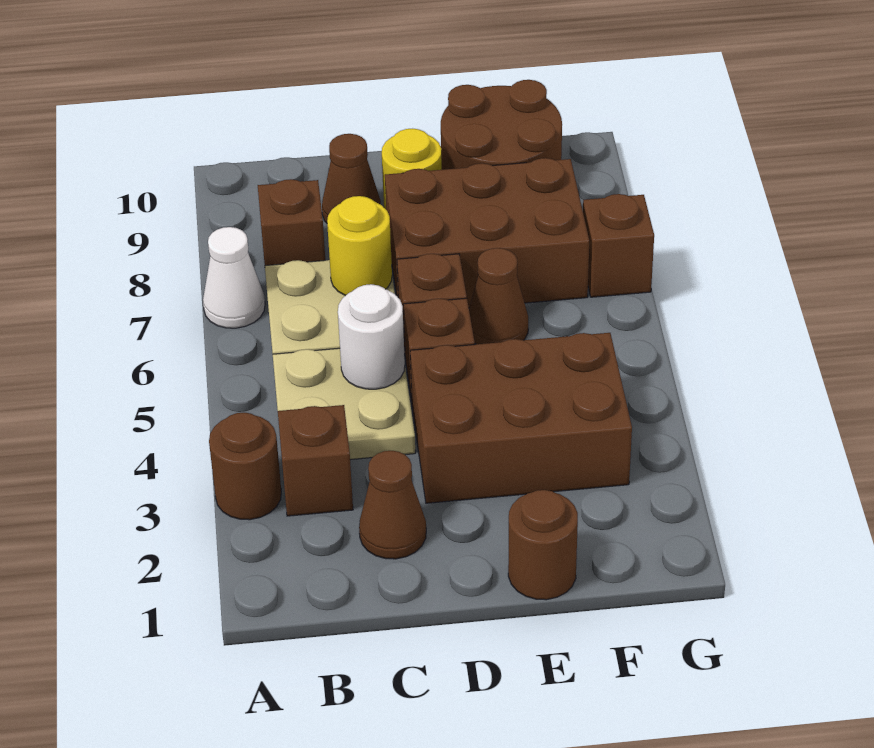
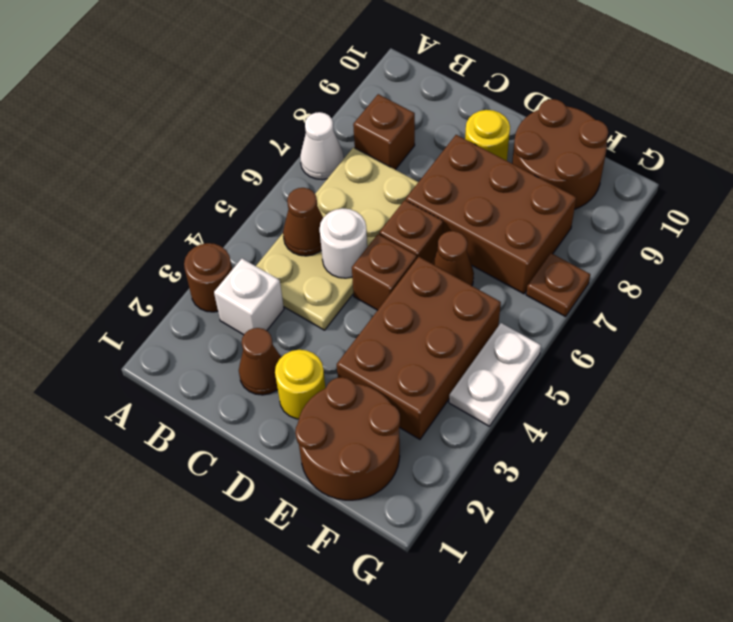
brown brick B3 level 1 -> white brick B3 level 1
yellow round brick C7 level 2 -> yellow round brick D2 level 1
brown cone C9 level 1 -> brown cone B5 level 2
brown brick D3:F4 level 1 -> brown brick E3:F5 level 1
brown round brick E1 level 1 -> brown round brick E1:F2 level 1
none -> white plate G4:G5 level 1
brown brick G7 level 1 -> brown plate G7 level 1

